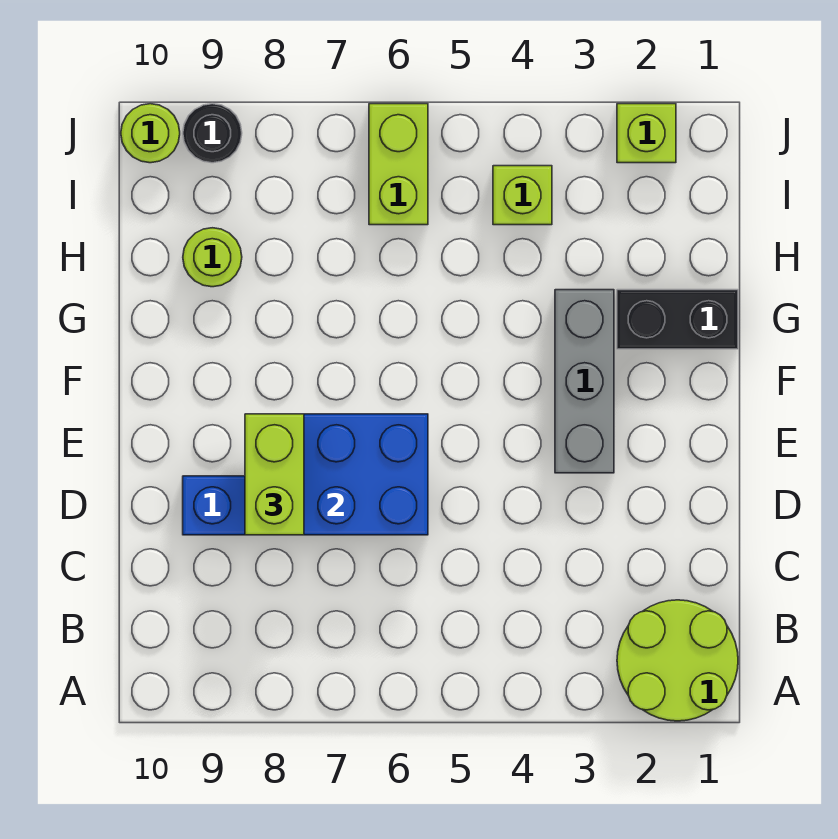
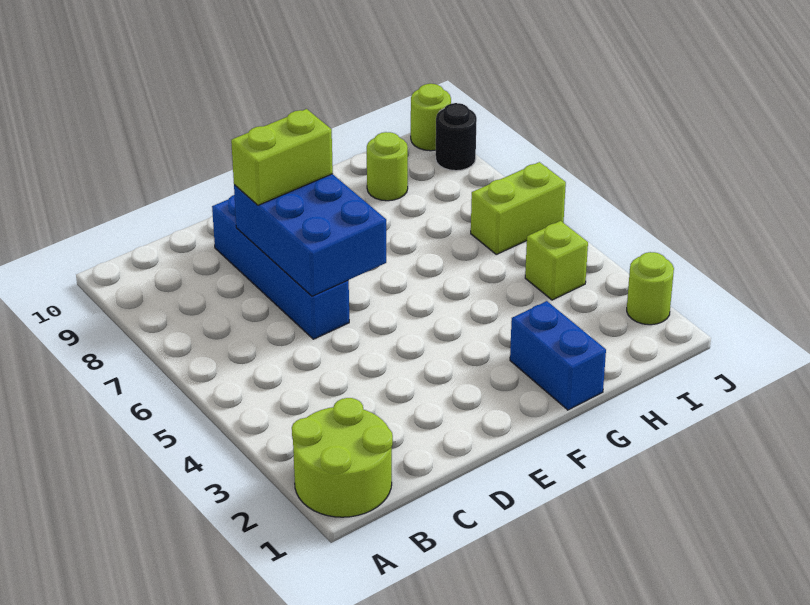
grey brick E3:G3 level 1 -> none
black brick G1:G2 level 1 -> blue brick G1:G2 level 1
lime brick J2 level 1 -> lime round brick J2 level 1

